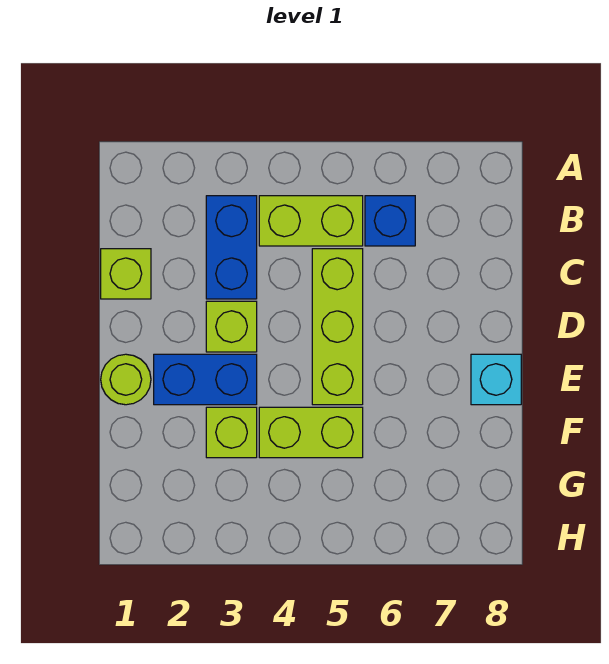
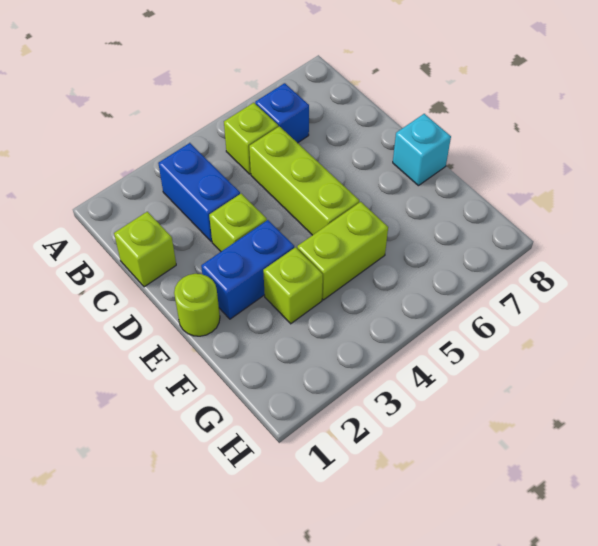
lime brick B4:B5 level 1 -> lime brick B5 level 1

